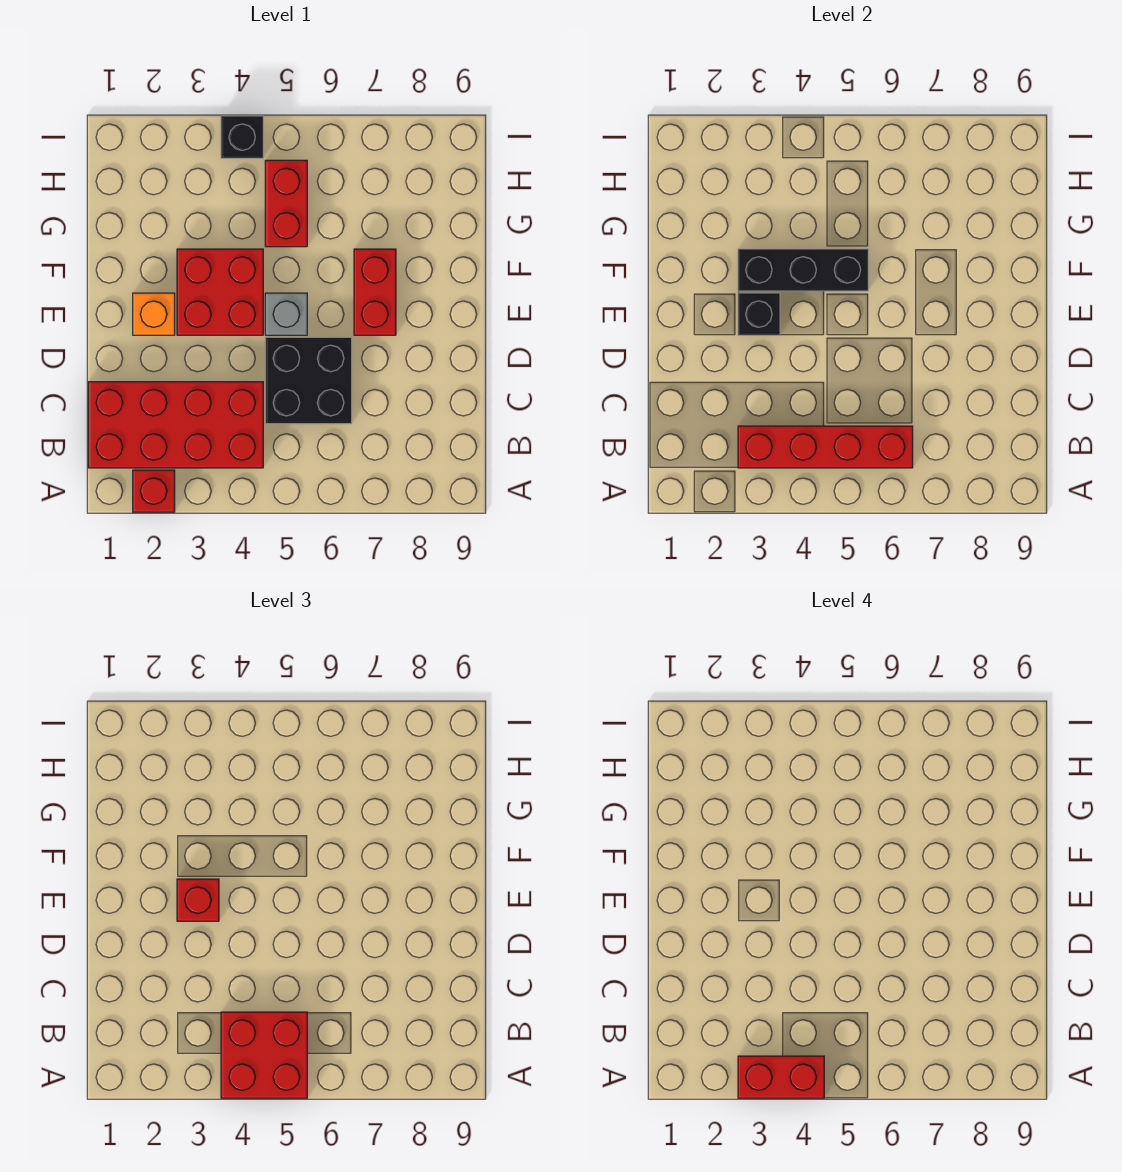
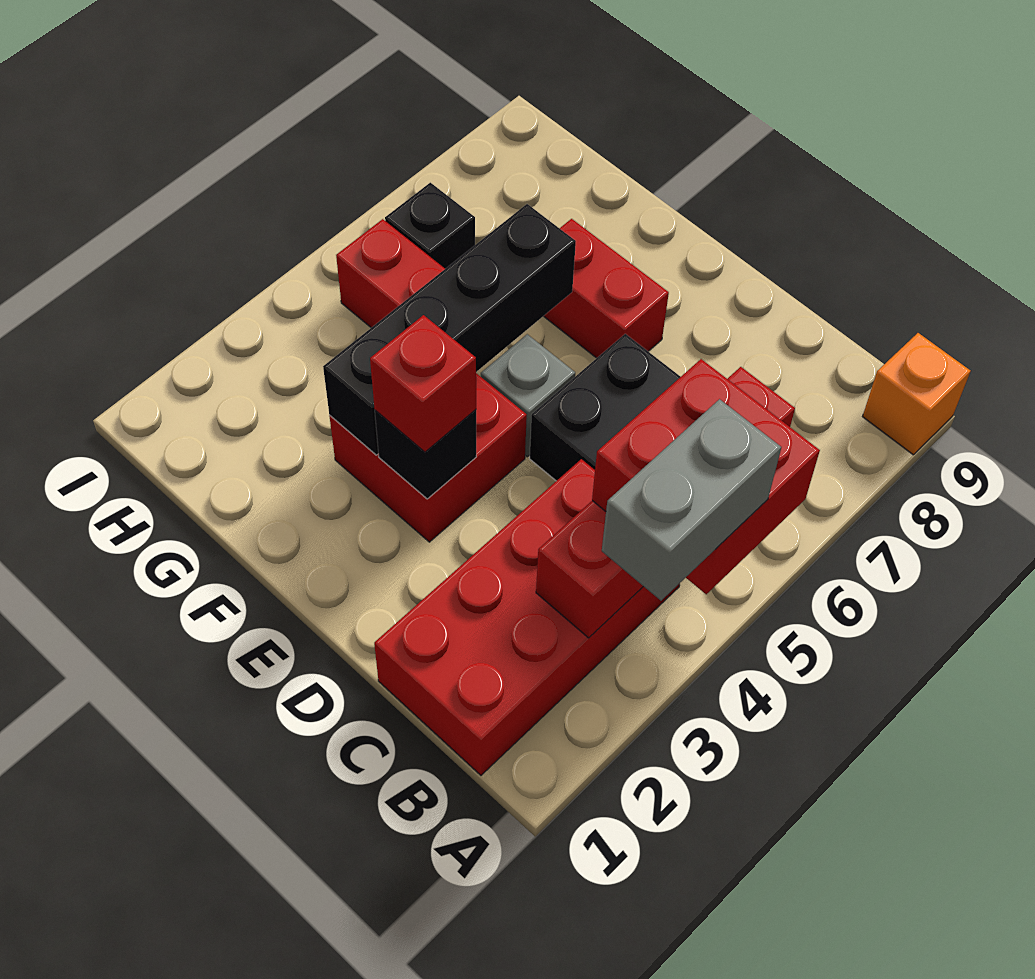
red brick A2 level 1 -> none
red brick A3:A4 level 4 -> grey brick A3:A4 level 4
orange brick E2 level 1 -> orange brick A9 level 1
black brick F3:F5 level 2 -> black brick F3:F6 level 2
black brick I4 level 1 -> black brick H6 level 1

